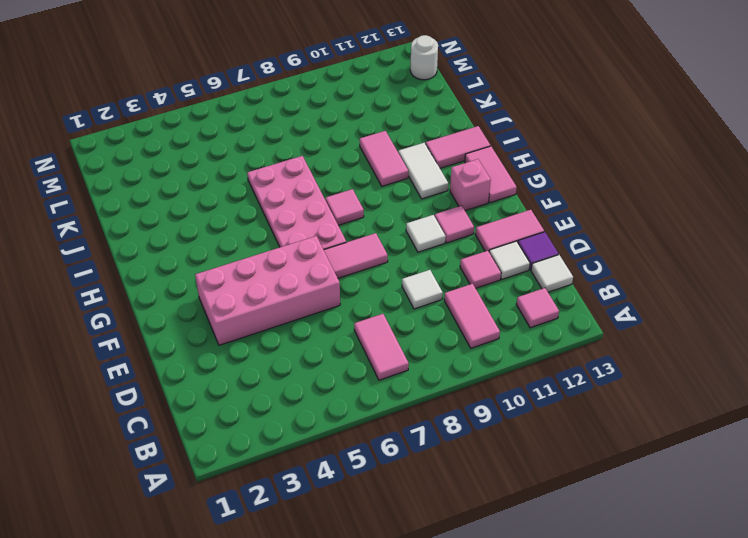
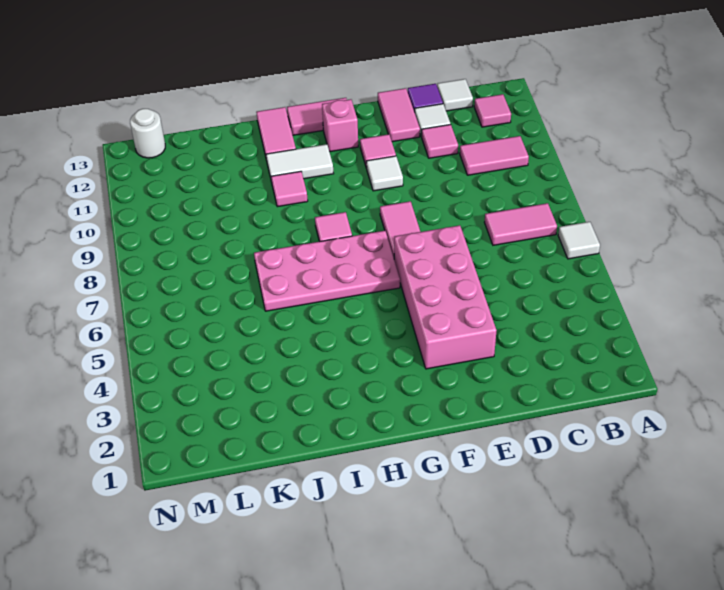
white tile D9 level 1 -> white tile A6 level 1
pink tile I10:J10 level 1 -> pink tile I10 level 1

